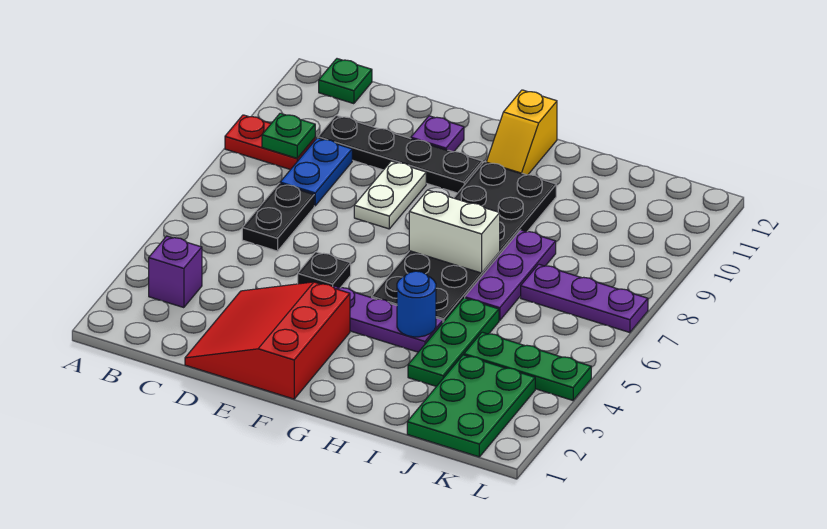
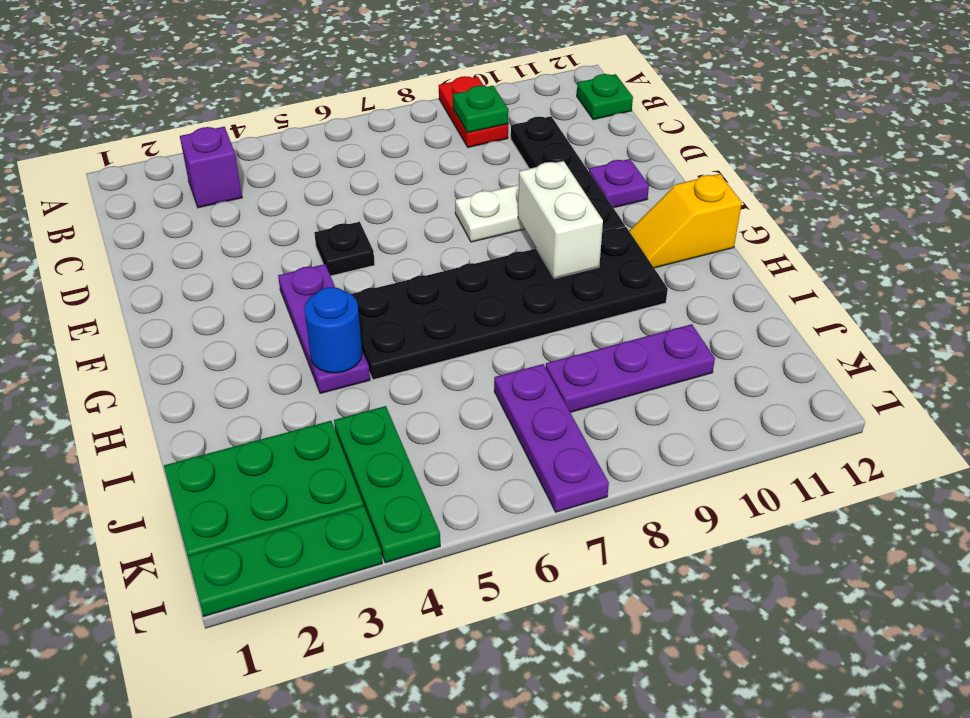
black plate C6:C7 level 1 -> none
blue plate C8:C9 level 1 -> none
red slope D1:F3 level 1 top F -> none
white brick G7:H7 level 2 -> white brick F9:G9 level 2
green plate I3:I5 level 1 -> green plate L1:L3 level 1
purple plate I6:I8 level 1 -> purple plate J8:J10 level 1

